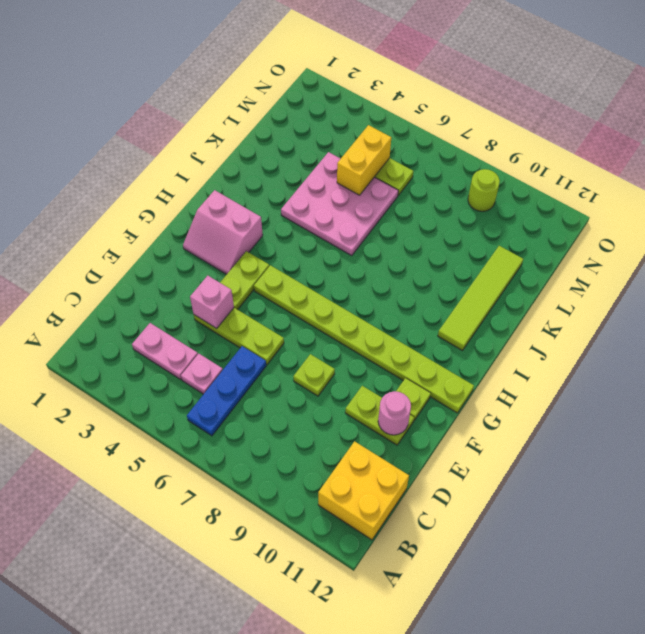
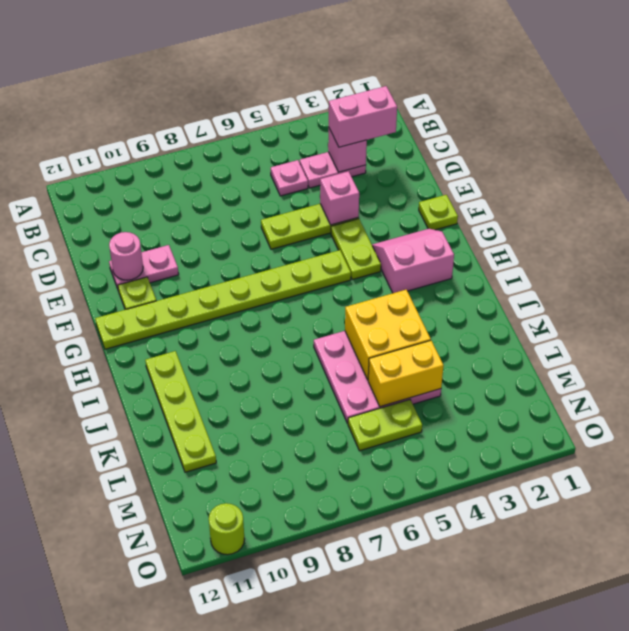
blue plate B6:D6 level 1 -> none
yellow brick B11:C12 level 1 -> yellow brick J4:K5 level 2
none -> pink brick C2:C3 level 3
none -> pink brick C3 level 2
lime plate E8 level 1 -> lime plate F1 level 1
lime plate E10:E11 level 1 -> pink plate E10:E11 level 1
lime tile I11:L11 level 1 -> lime plate I11:L11 level 1
yellow brick L5:M5 level 2 -> yellow brick L4:L5 level 2
lime round brick N9 level 1 -> lime round brick O11 level 1

